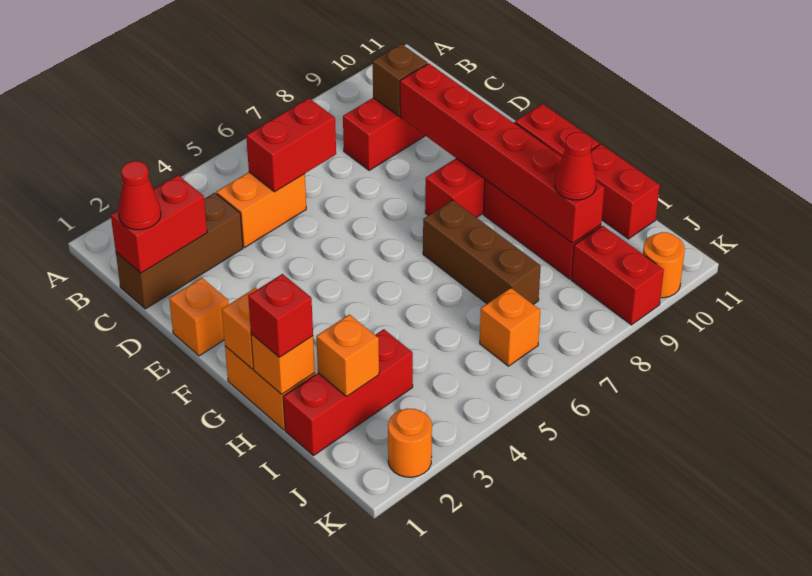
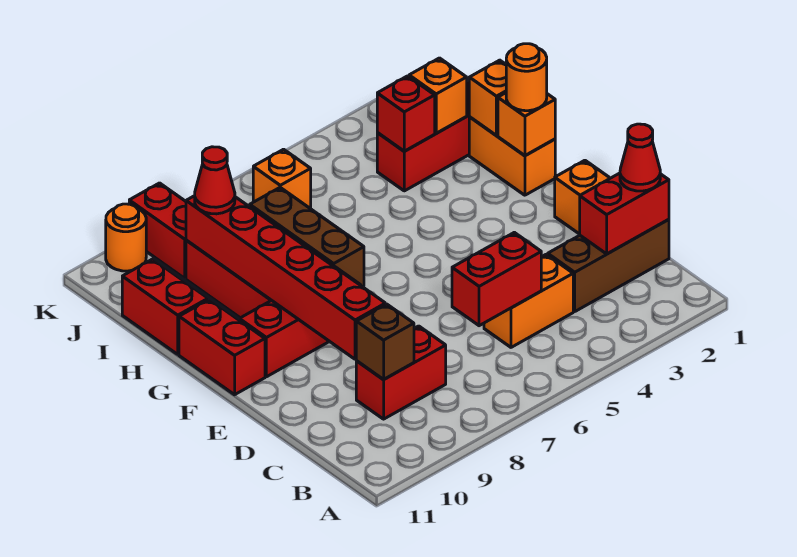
red brick H1 level 3 -> red brick I3 level 2
orange round brick K2 level 1 -> orange round brick G1 level 3

